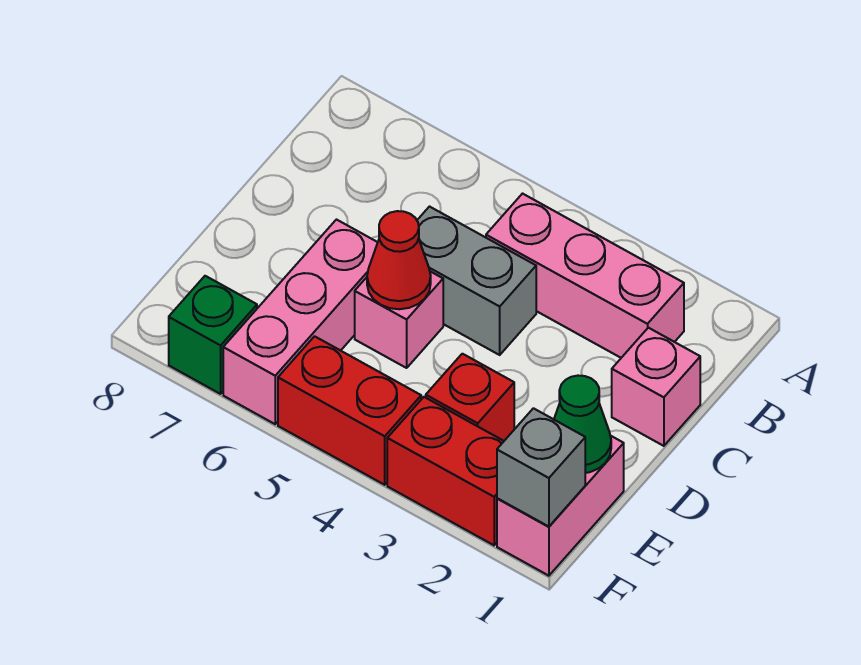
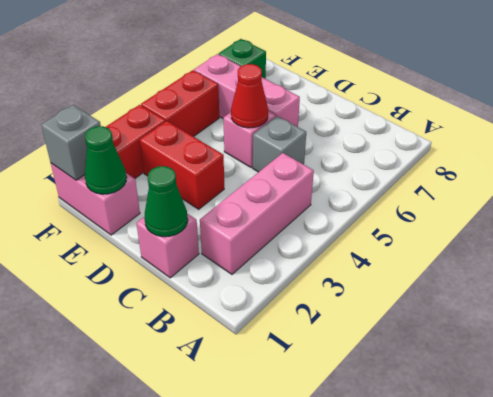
none -> green cone C1 level 2
grey brick C4:C5 level 1 -> grey brick C5 level 1
red brick E3 level 1 -> red brick D3:E3 level 1

